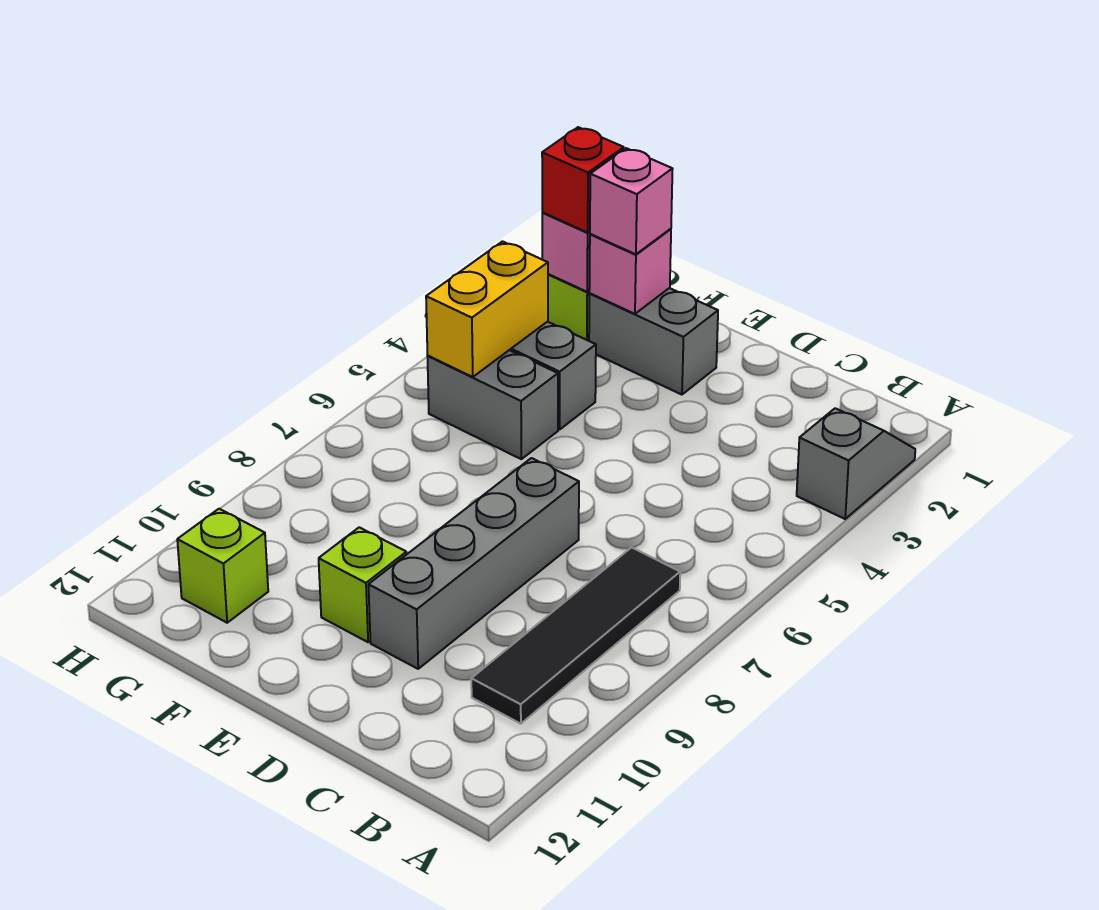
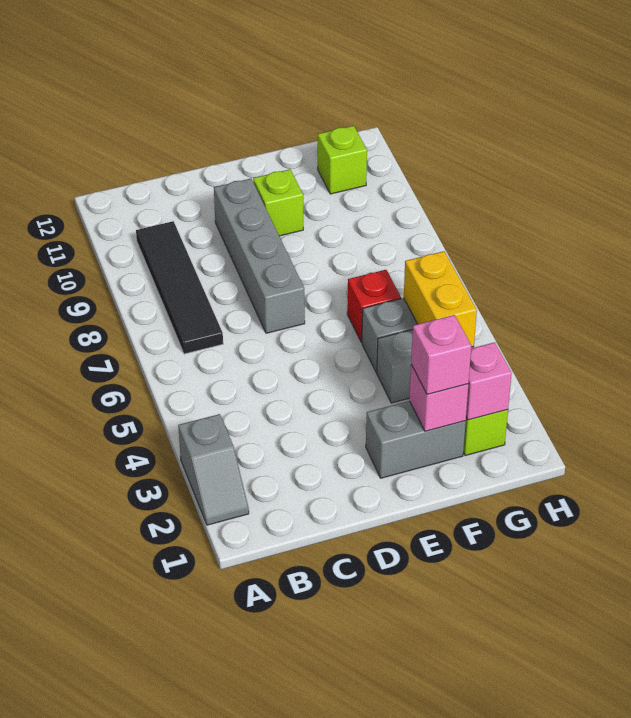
red brick G2 level 3 -> red brick F6 level 1

